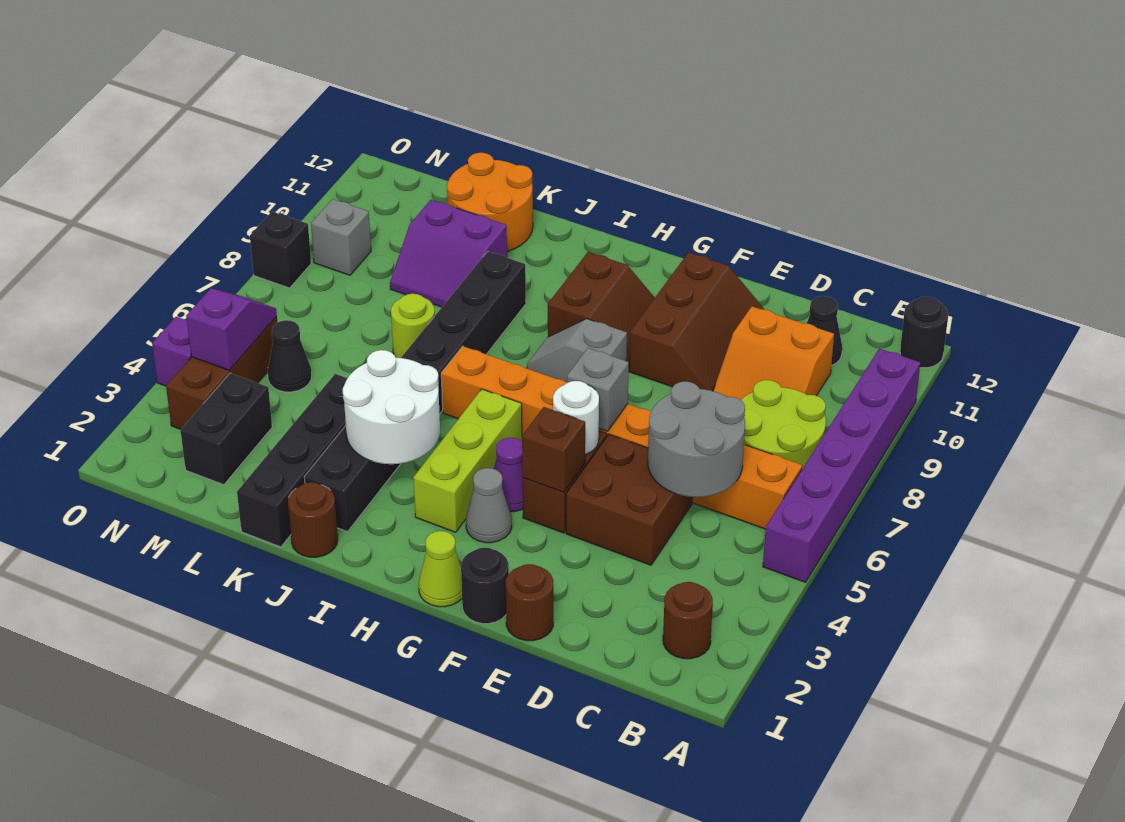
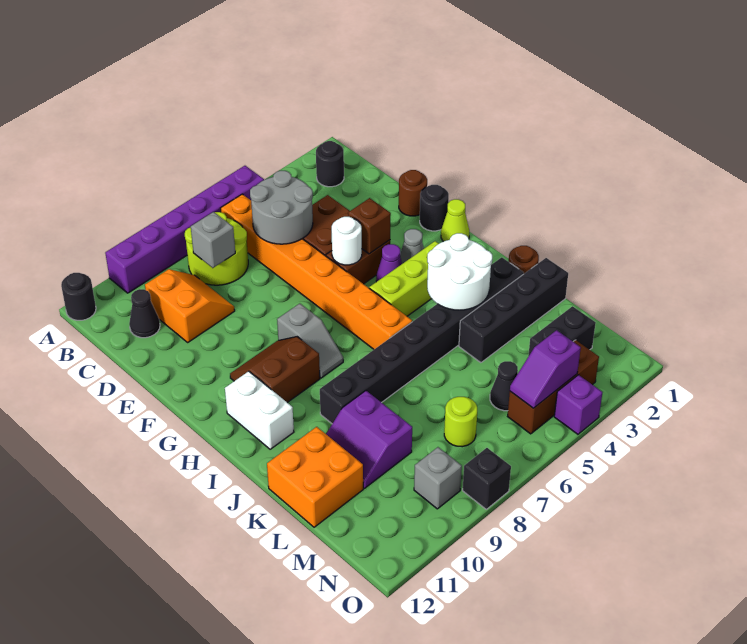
brown round brick B2 level 1 -> black round brick B2 level 1
brown slope E9:F11 level 1 top F -> none
grey brick F6 level 2 -> grey brick C8 level 2
none -> white brick H11:I11 level 1
lime round brick K7 level 1 -> lime round brick M7 level 1
purple slope K9:L10 level 1 top 10 -> purple slope K9:L10 level 1 top 9
orange round brick K11:L12 level 1 -> orange brick K11:L12 level 1

